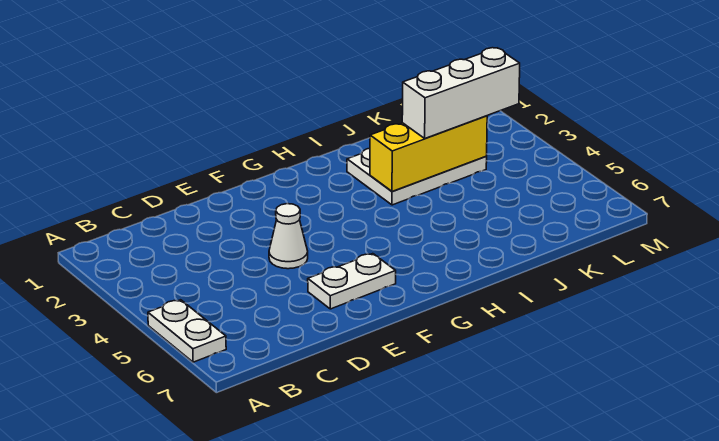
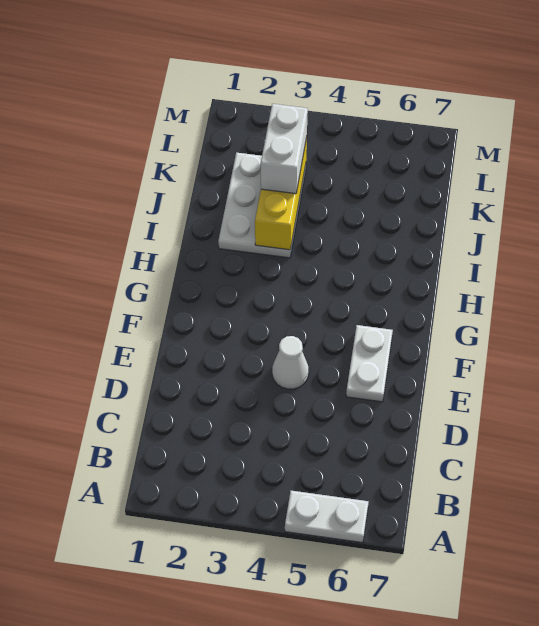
white brick J3:L3 level 3 -> white brick J3:K3 level 3

